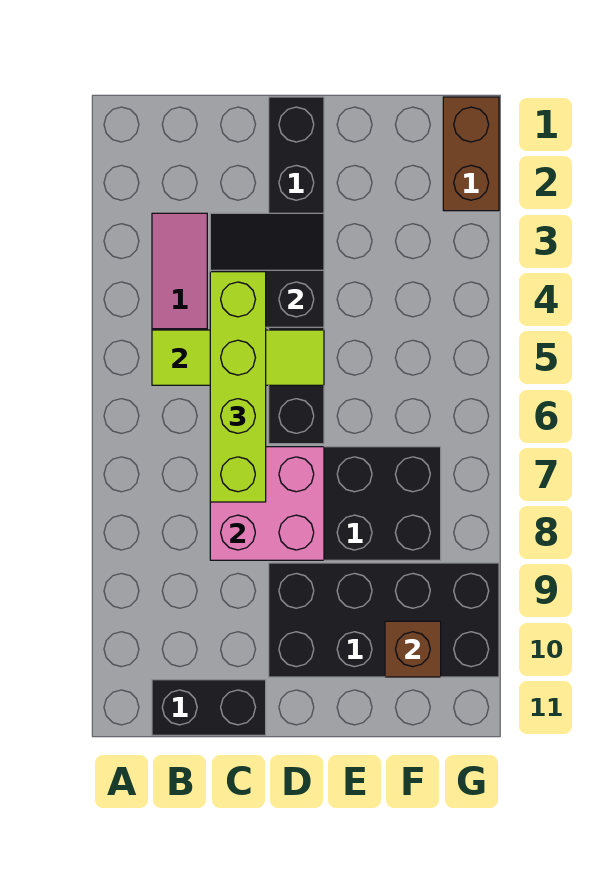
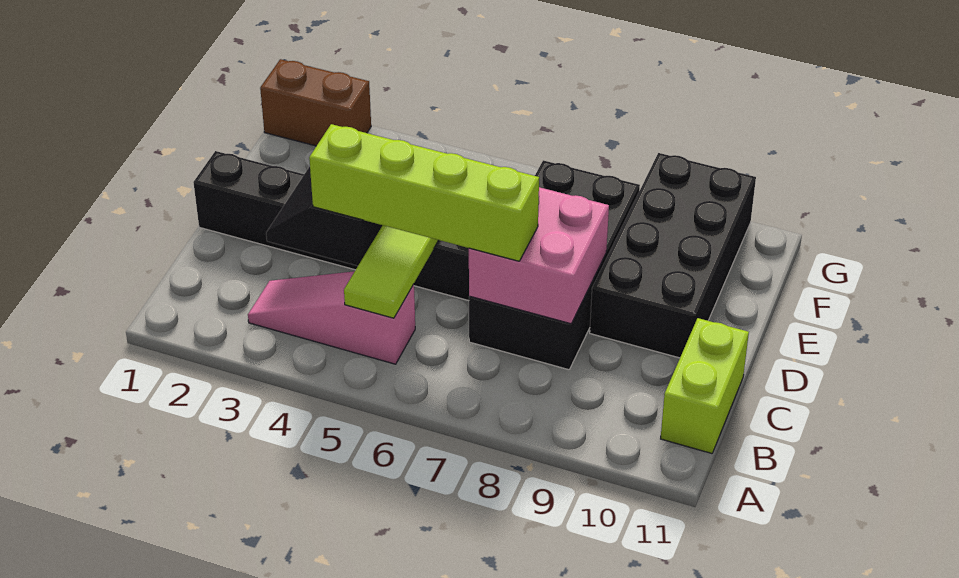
black brick B11:C11 level 1 -> lime brick B11:C11 level 1
brown brick F10 level 2 -> none

